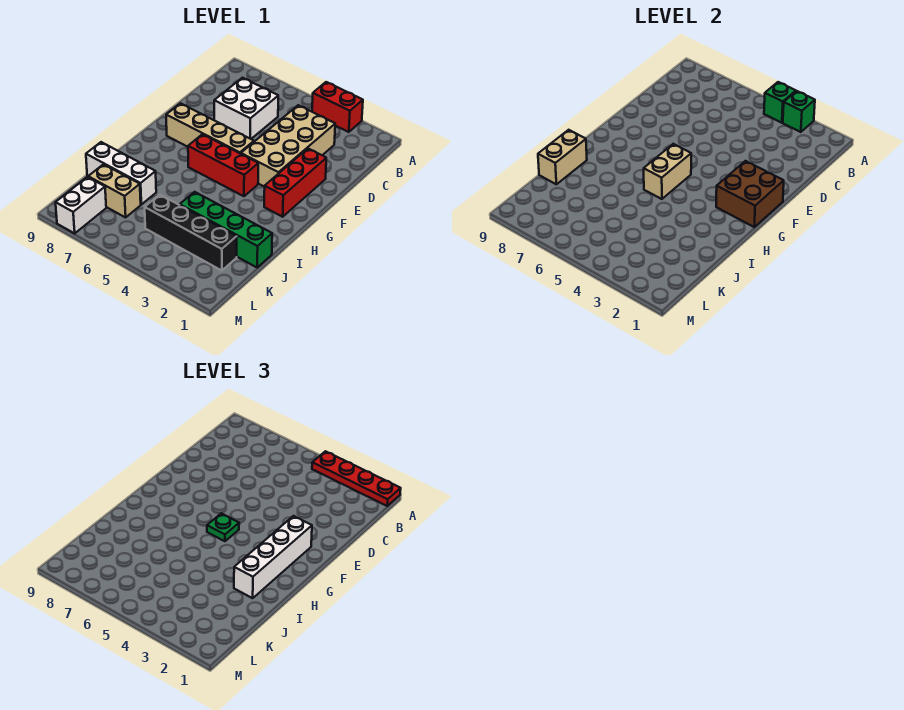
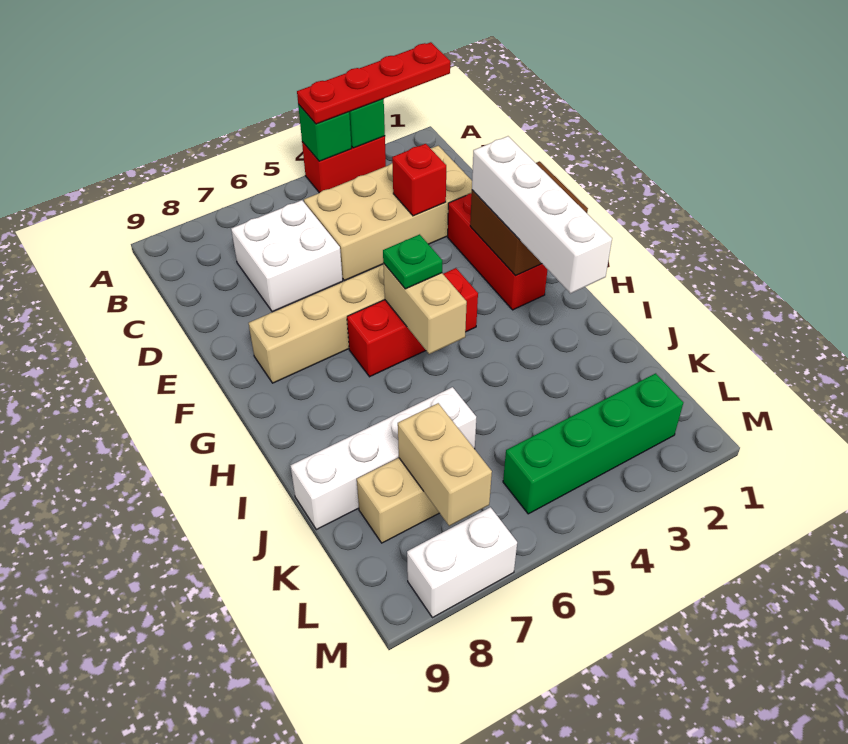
tan brick C3:F4 level 1 -> tan brick C2:D5 level 1
none -> red brick D3 level 2
tan brick I9:J9 level 2 -> tan brick K7:L7 level 2
green brick J1:J4 level 1 -> green brick L2:L5 level 1
white brick J7:J9 level 1 -> white brick J6:J9 level 1
black brick K2:K5 level 1 -> none
white brick L8:M8 level 1 -> white brick M7:M8 level 1

